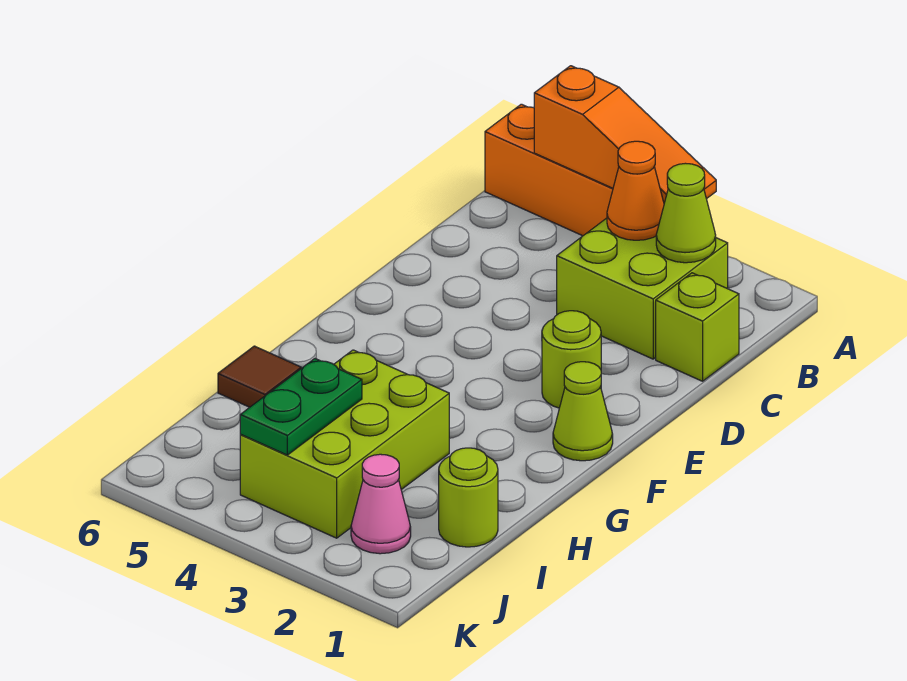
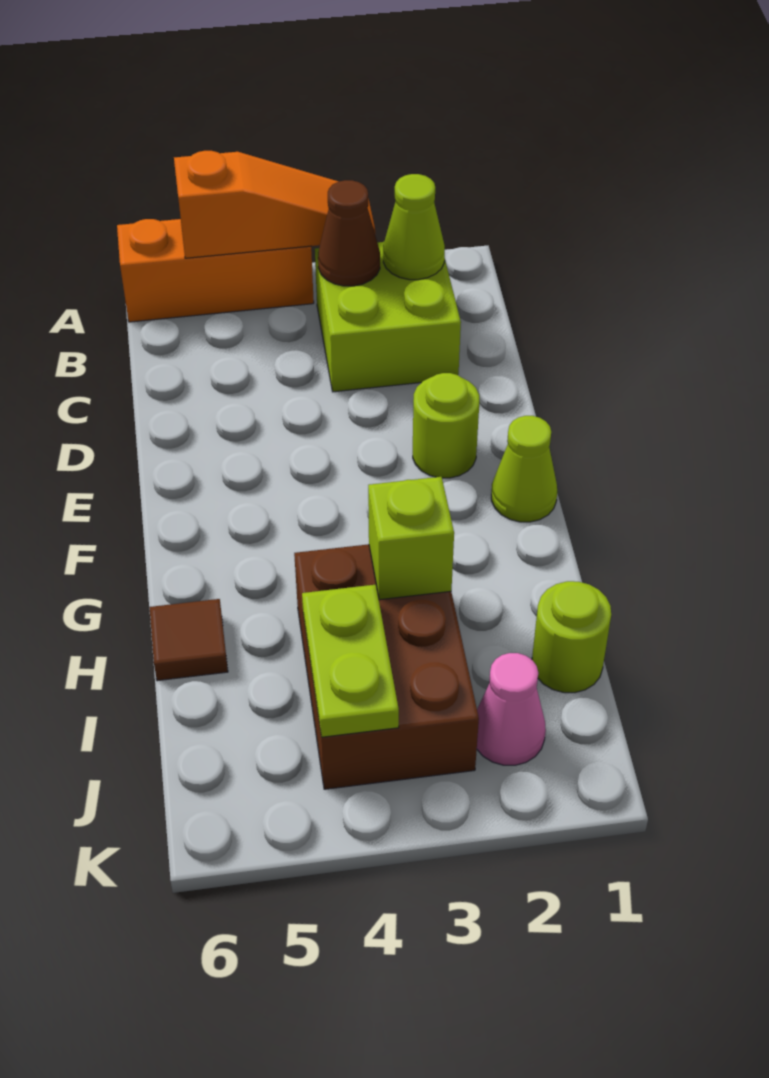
orange cone B3 level 2 -> brown cone B3 level 2
lime brick C1 level 1 -> lime brick H3 level 2
lime brick H3:J4 level 1 -> brown brick H3:J4 level 1
green plate I4:J4 level 2 -> lime plate I4:J4 level 2

